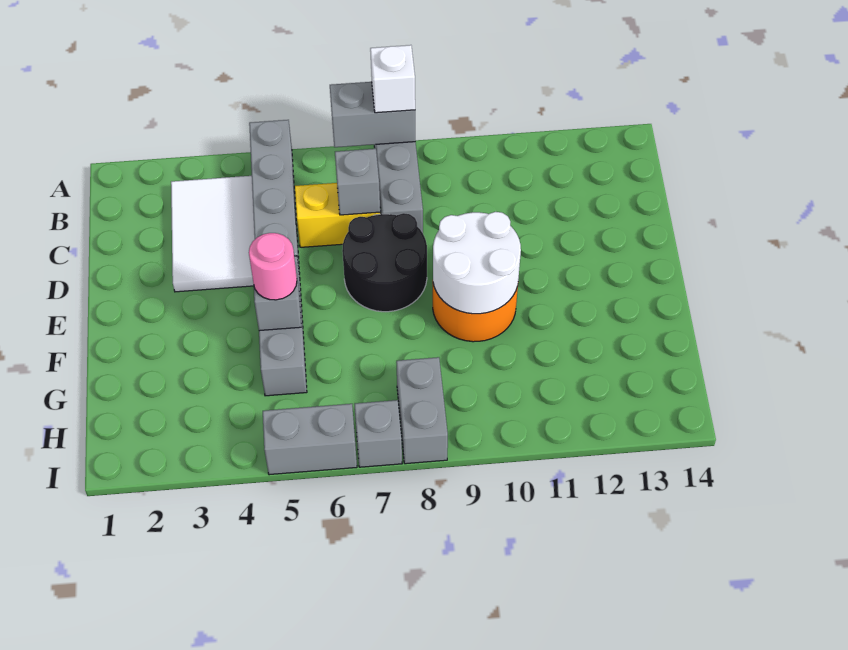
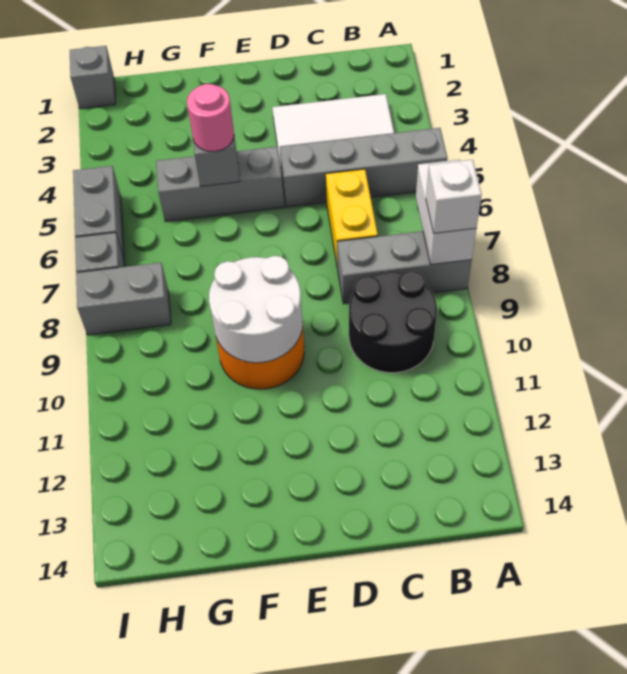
grey brick A7:A8 level 2 -> white brick A7:A8 level 2
grey brick C7 level 2 -> grey brick I1 level 1
black round brick D7:E8 level 1 -> black round brick B9:C10 level 1

